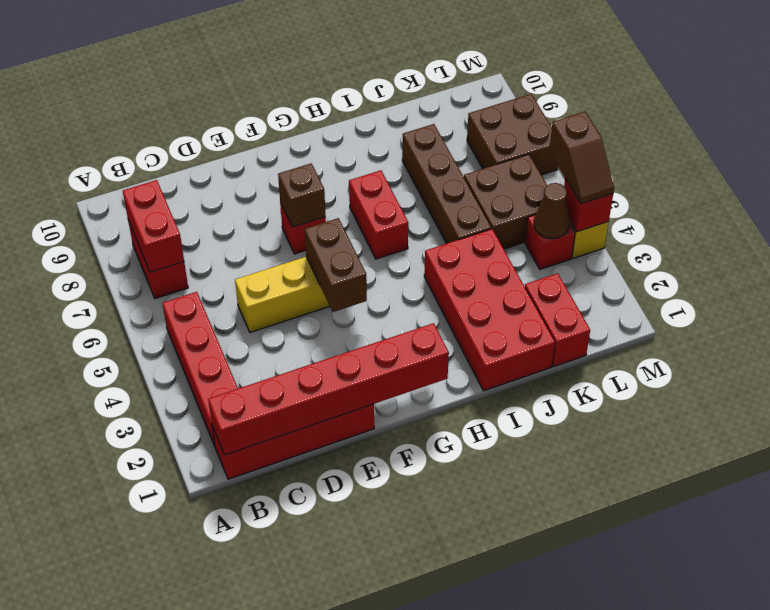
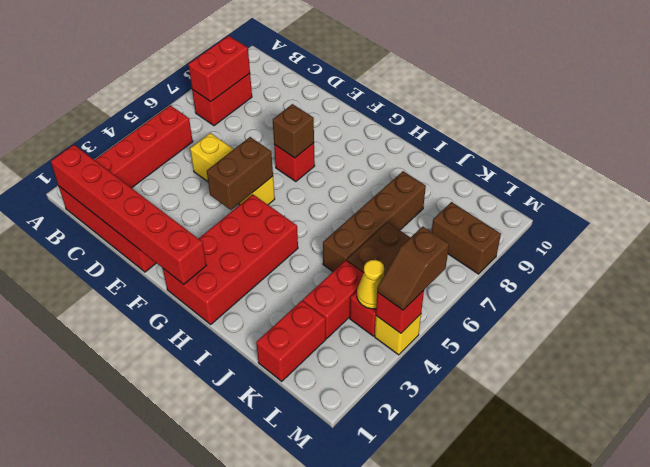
red brick H6:H7 level 1 -> red brick K3:K4 level 1
red brick I1:J4 level 1 -> red brick G1:H4 level 1
brown cone L4 level 2 -> yellow cone L4 level 2
brown brick L7:M8 level 1 -> brown brick L8:M8 level 1

